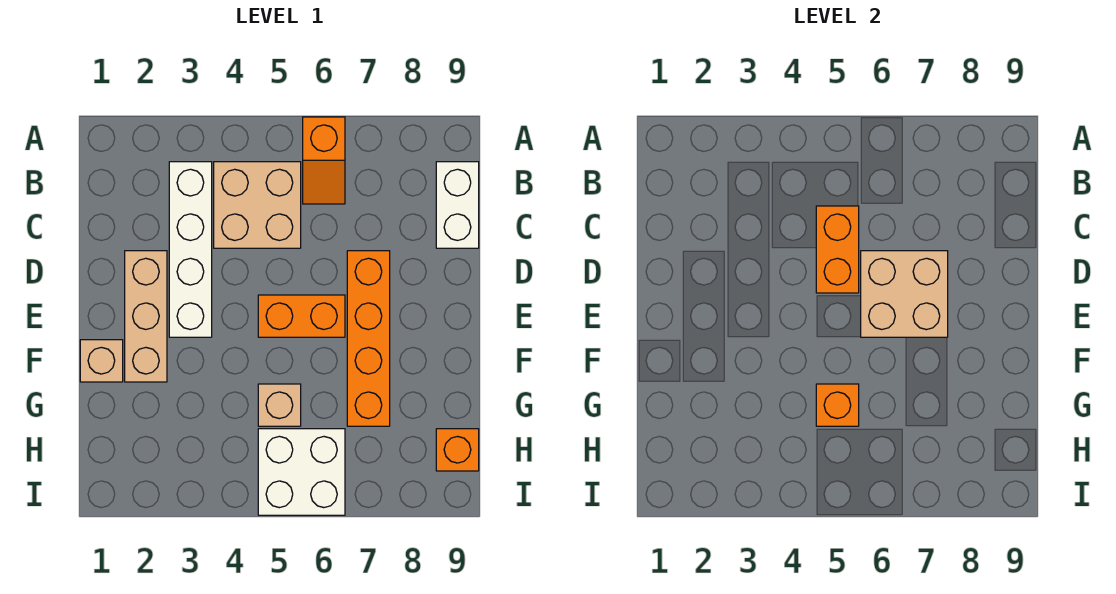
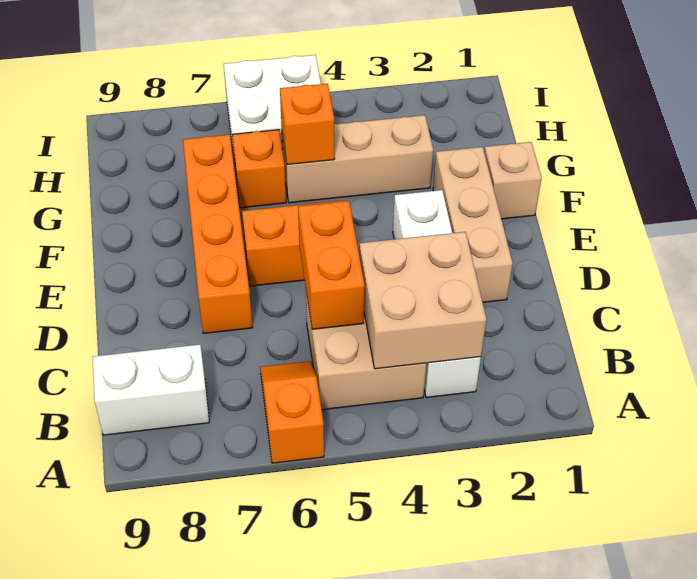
white brick B9:C9 level 1 -> white brick B8:B9 level 1
tan brick D6:E7 level 2 -> tan brick B3:C4 level 2
tan brick G5 level 1 -> tan brick G3:G5 level 1
orange brick H9 level 1 -> orange brick G6 level 1

